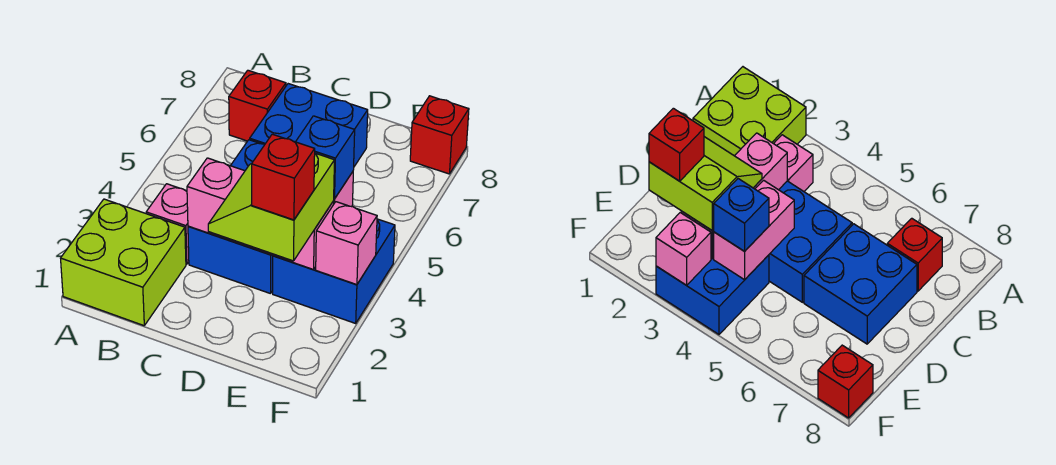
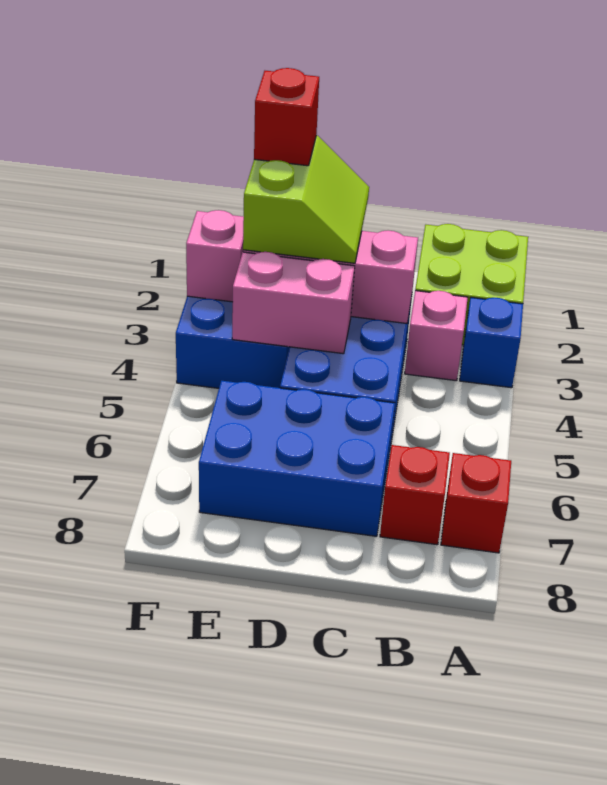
blue brick C6:D7 level 1 -> blue brick C6:E7 level 1
blue brick E4 level 3 -> blue brick A3 level 1
red brick F8 level 1 -> red brick A7 level 1

